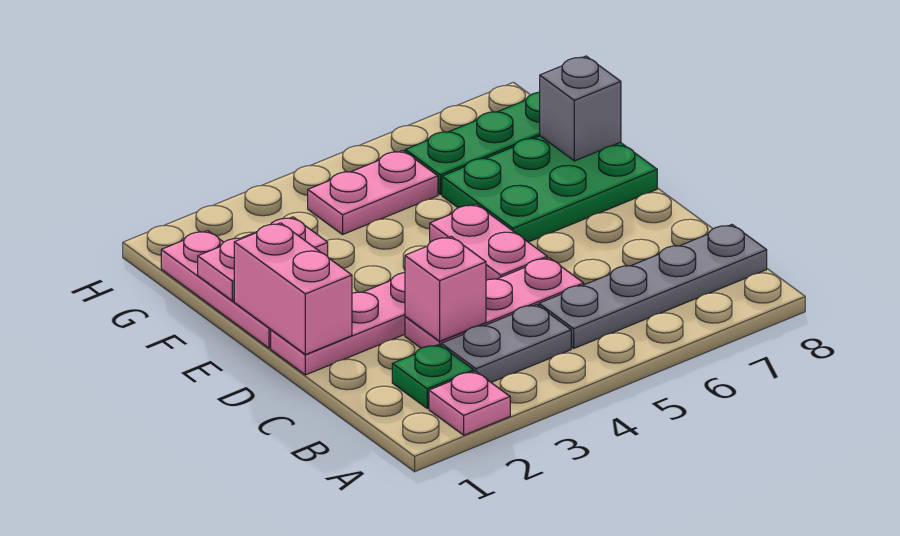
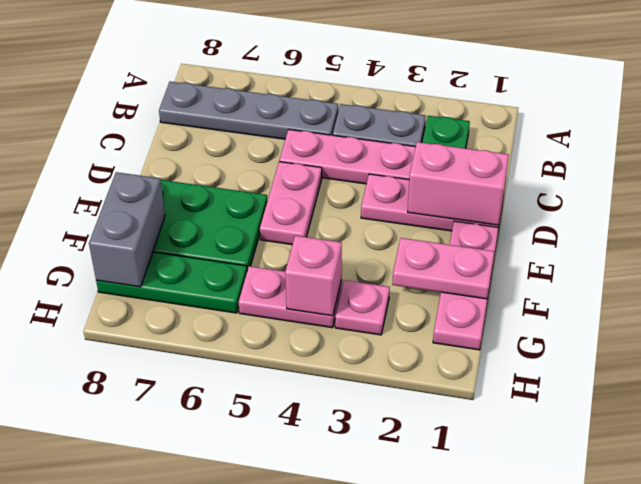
pink plate A2 level 1 -> pink plate G3 level 1
pink brick C3 level 2 -> pink brick G4 level 2
pink brick D1:E1 level 2 -> pink brick D1:D2 level 2
grey brick F8 level 2 -> grey brick F8:G8 level 2

